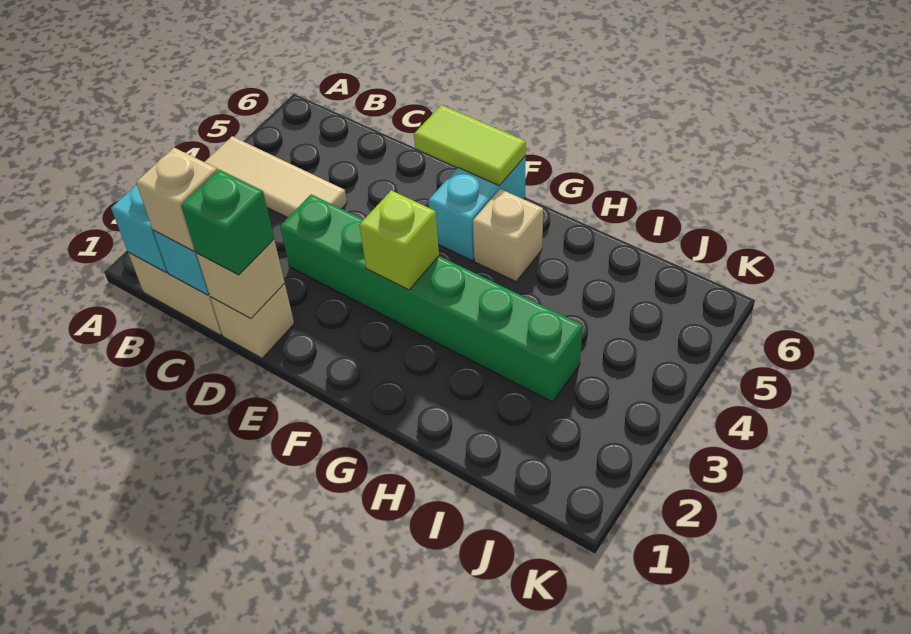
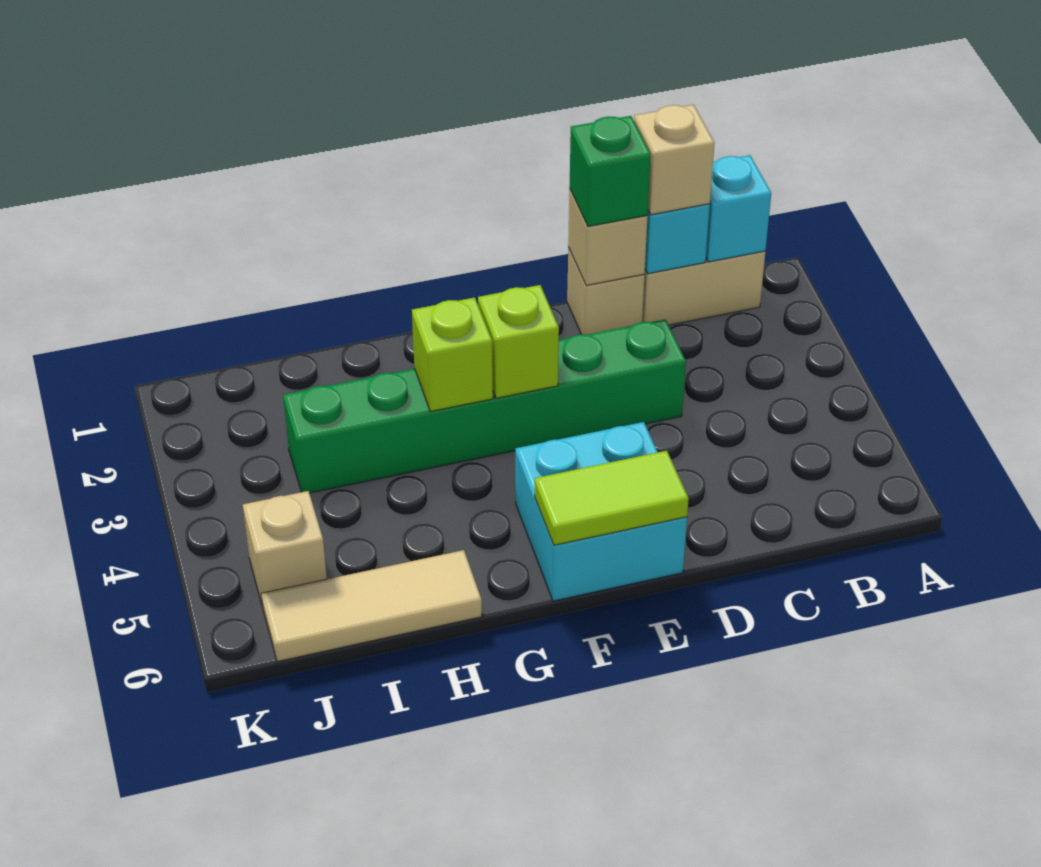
tan tile A4:C4 level 1 -> tan tile H6:J6 level 1
cyan brick F5:F6 level 1 -> cyan brick E5:F6 level 1
none -> lime brick G3 level 2
tan brick G5 level 1 -> tan brick J5 level 1

